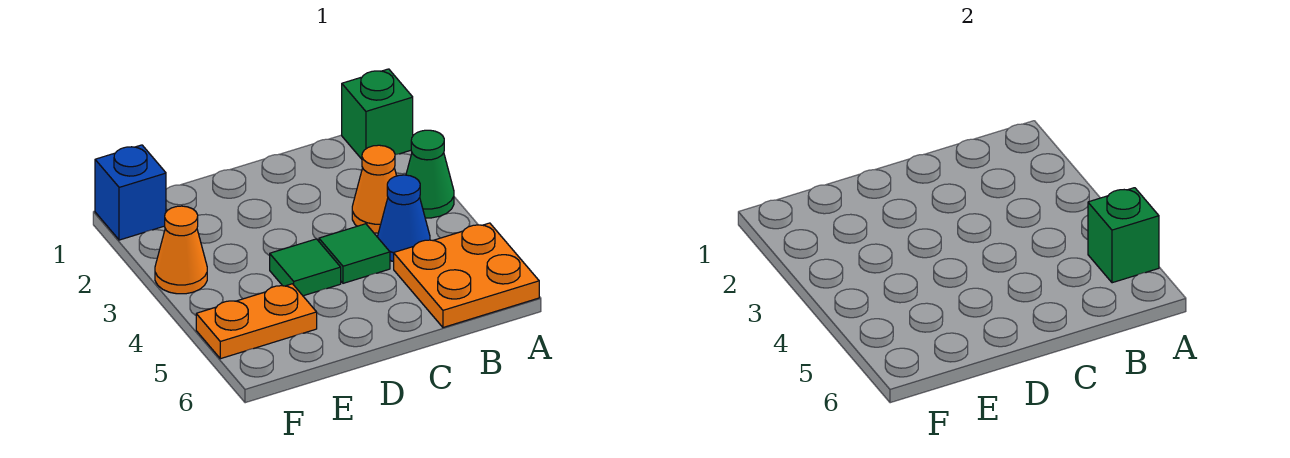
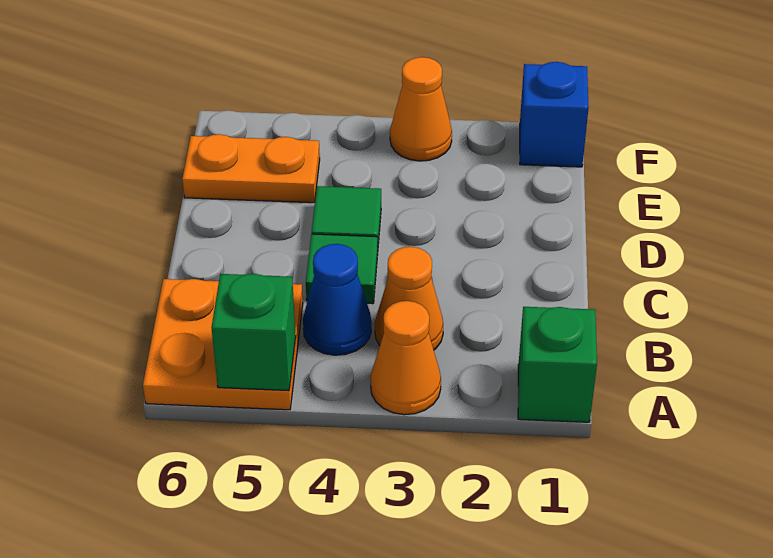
green cone A3 level 1 -> orange cone A3 level 1
orange plate E5:F5 level 1 -> orange plate E5:E6 level 1

